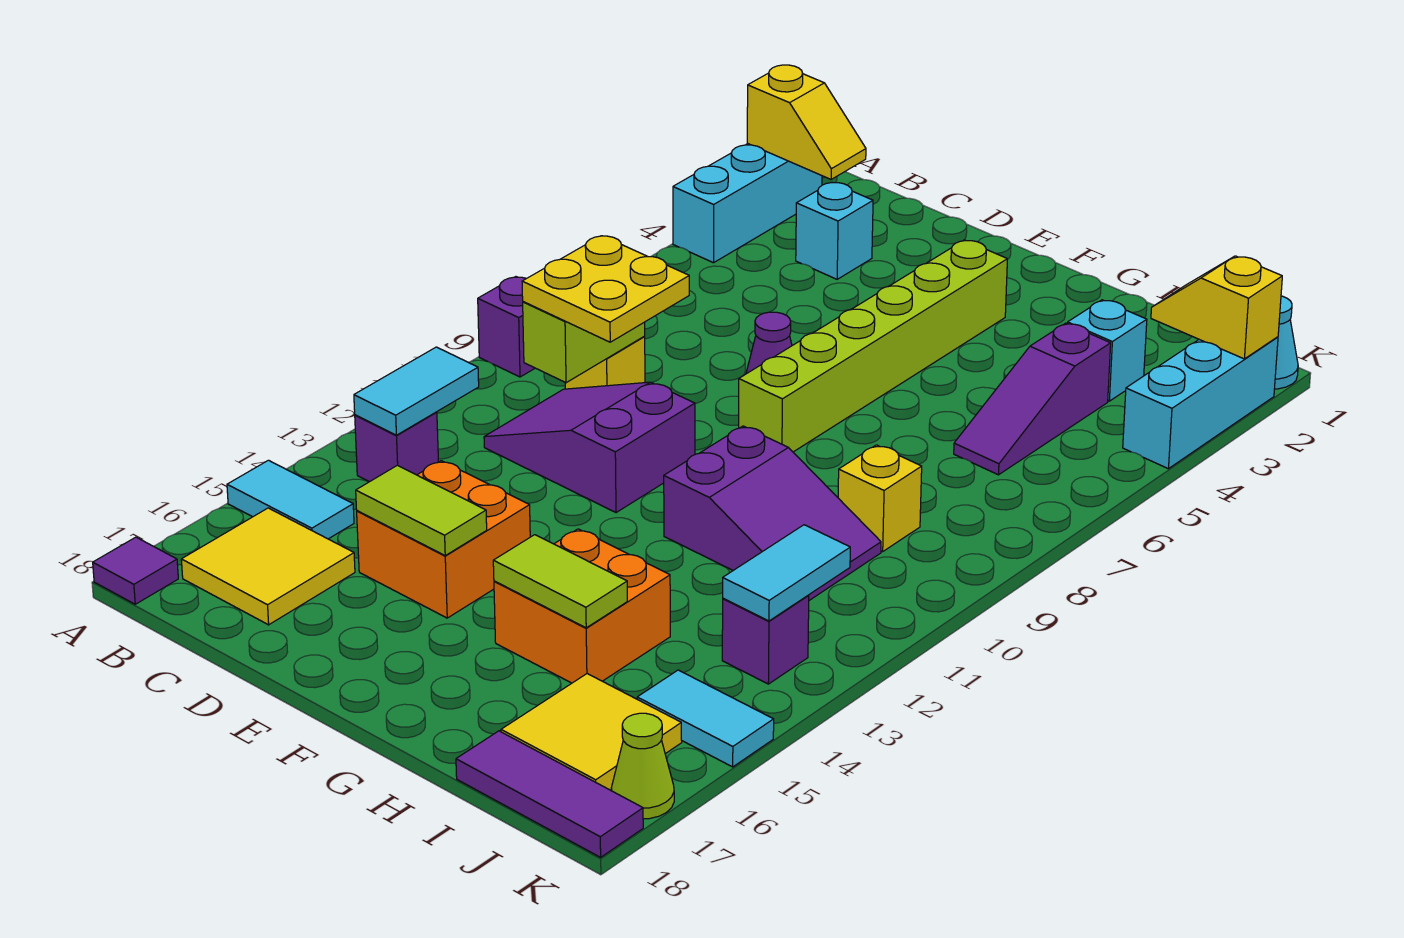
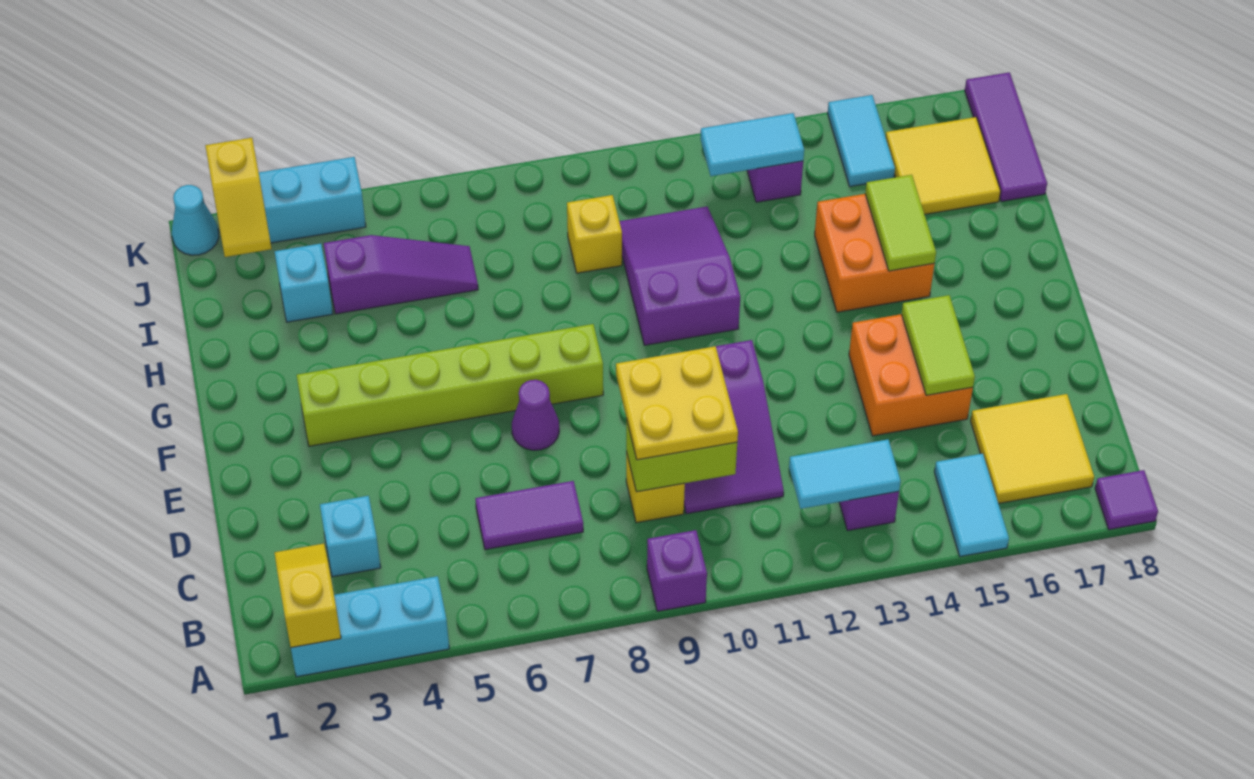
none -> purple tile C6:C7 level 1
lime cone K17 level 1 -> none

